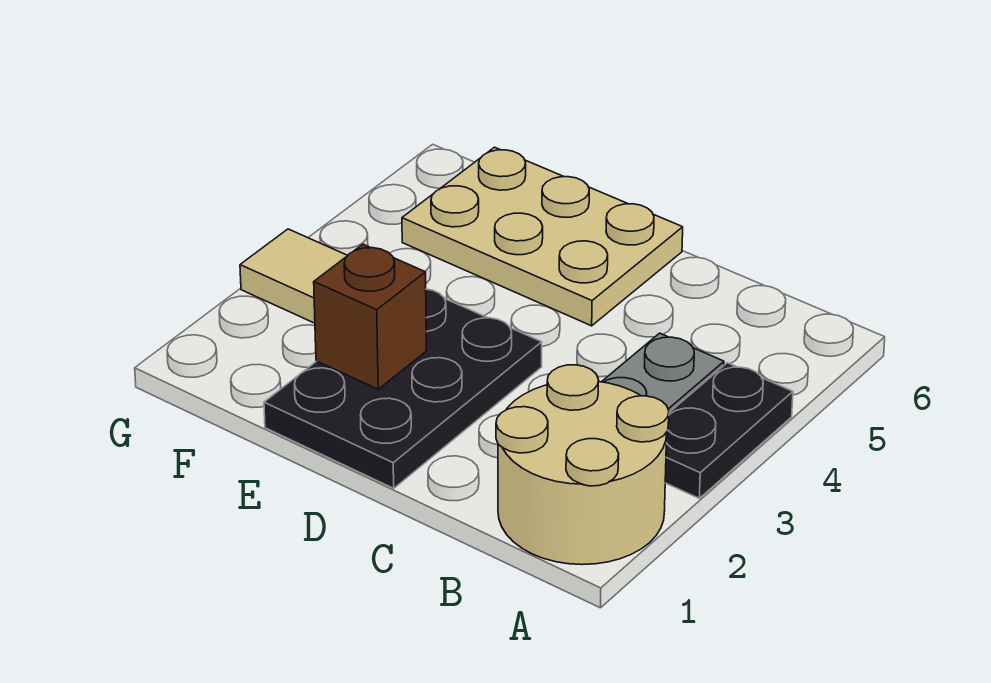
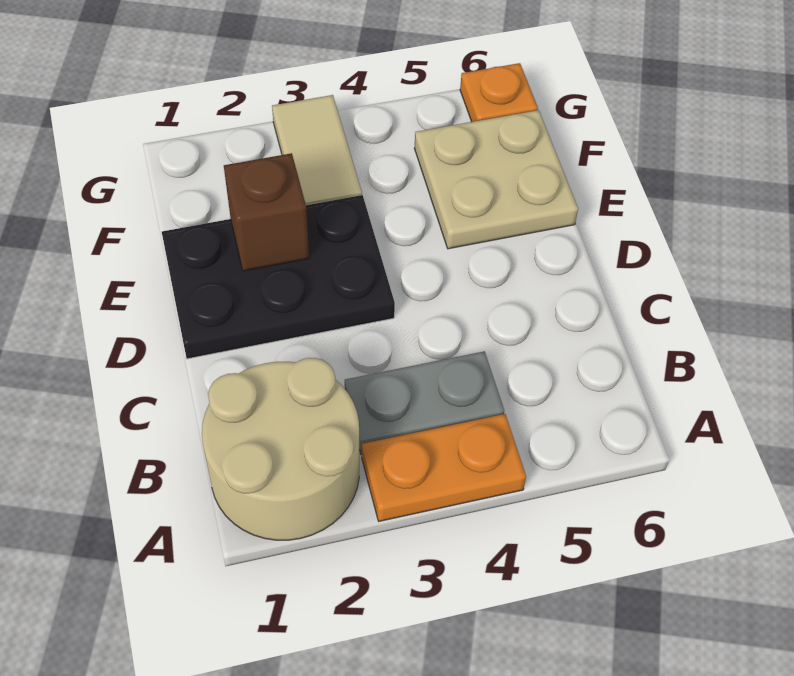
black plate A3:A4 level 1 -> orange plate A3:A4 level 1
tan plate D5:F6 level 1 -> tan plate E5:F6 level 1
none -> orange plate G6 level 1

